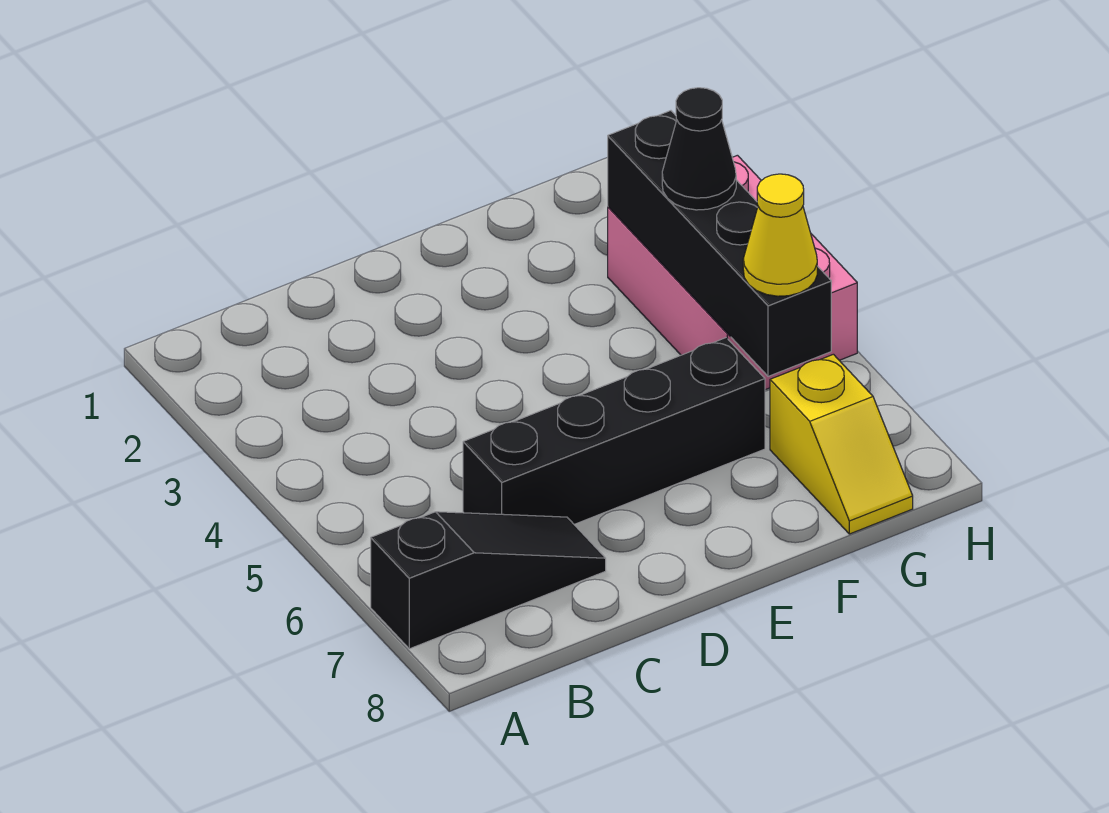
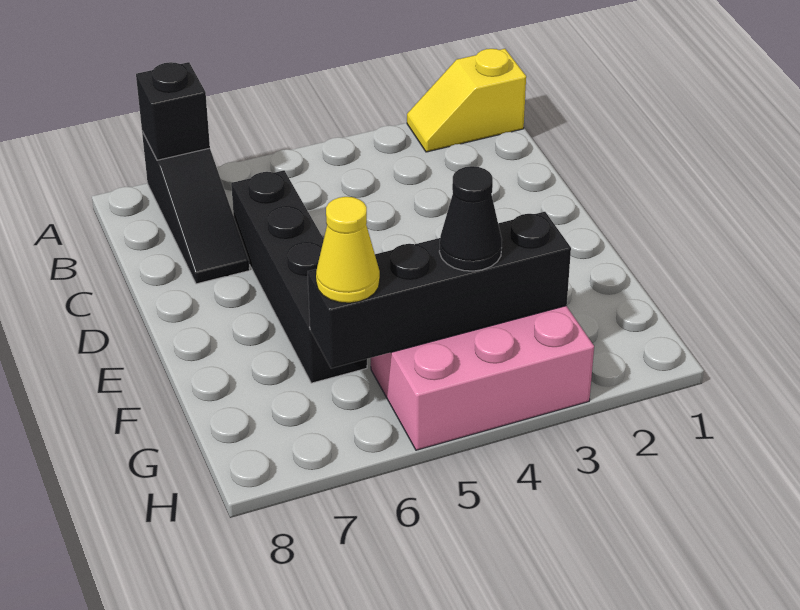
none -> black brick A7 level 2
yellow slope G7:G8 level 1 top 7 -> yellow slope A1:A2 level 1 top 1

